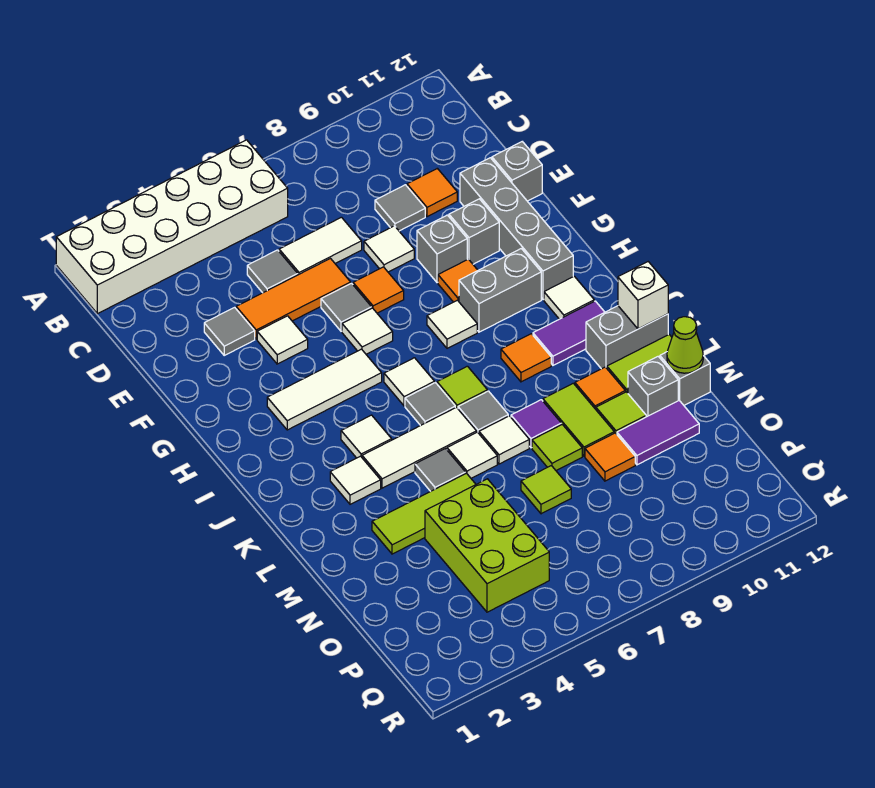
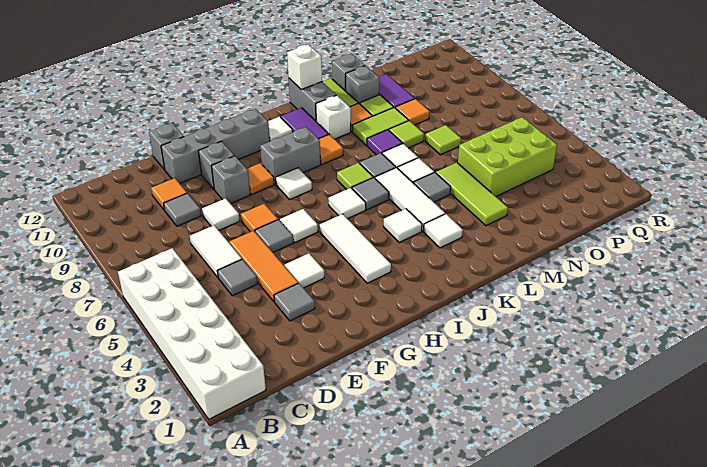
grey brick H9:H10 level 1 -> grey brick H9:I9 level 1
none -> white brick K10 level 1
lime cone M12 level 2 -> none

